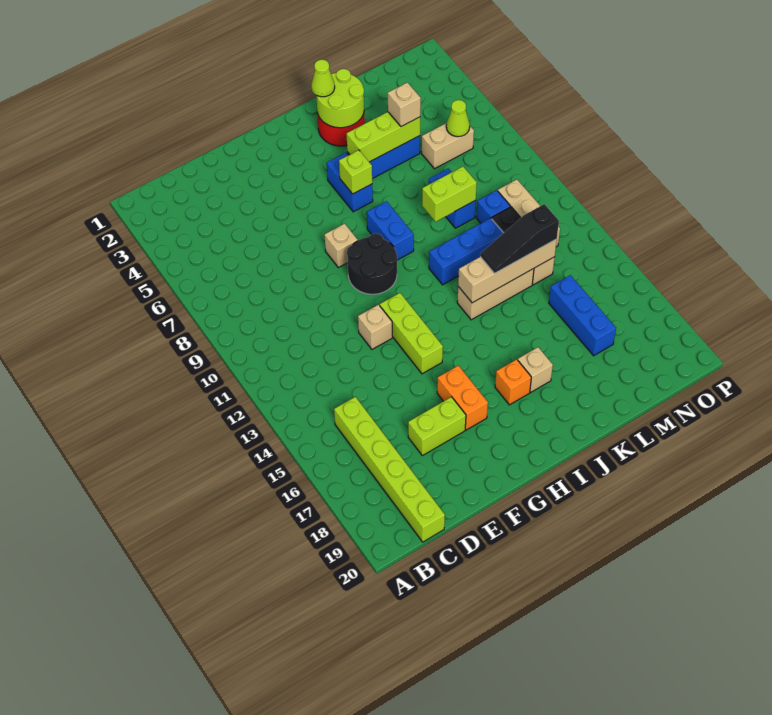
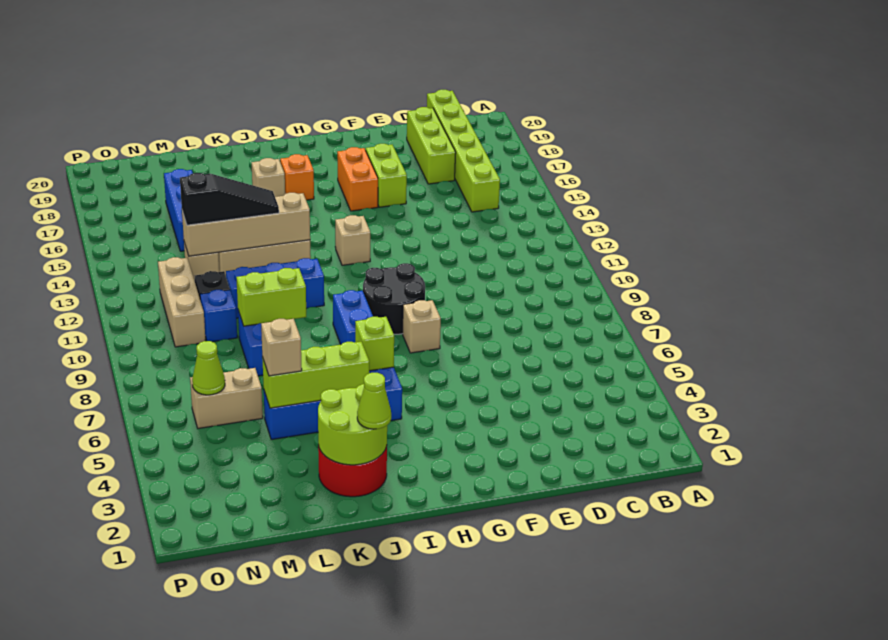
lime brick E17:F17 level 1 -> lime brick F16:F17 level 1
tan brick F12 level 1 -> tan brick H13 level 1
lime brick G12:G14 level 1 -> lime brick D17:D19 level 1

